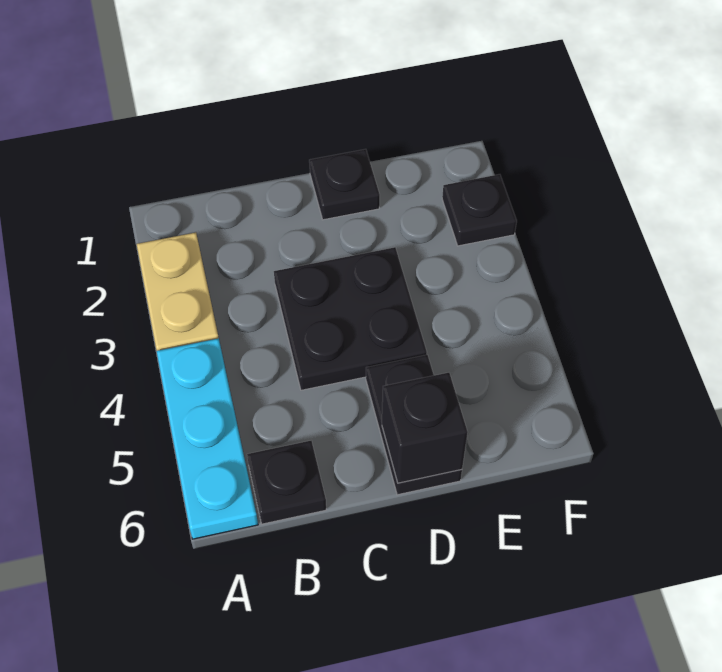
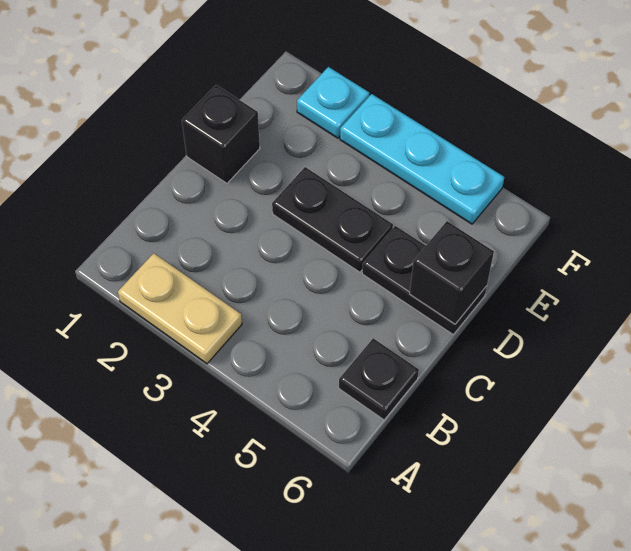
cyan plate A4:A6 level 1 -> cyan plate F3:F5 level 1
black plate C3:D4 level 1 -> black plate D3:D4 level 1
black plate D1 level 1 -> black brick D1 level 1
black plate F2 level 1 -> cyan plate F2 level 1

